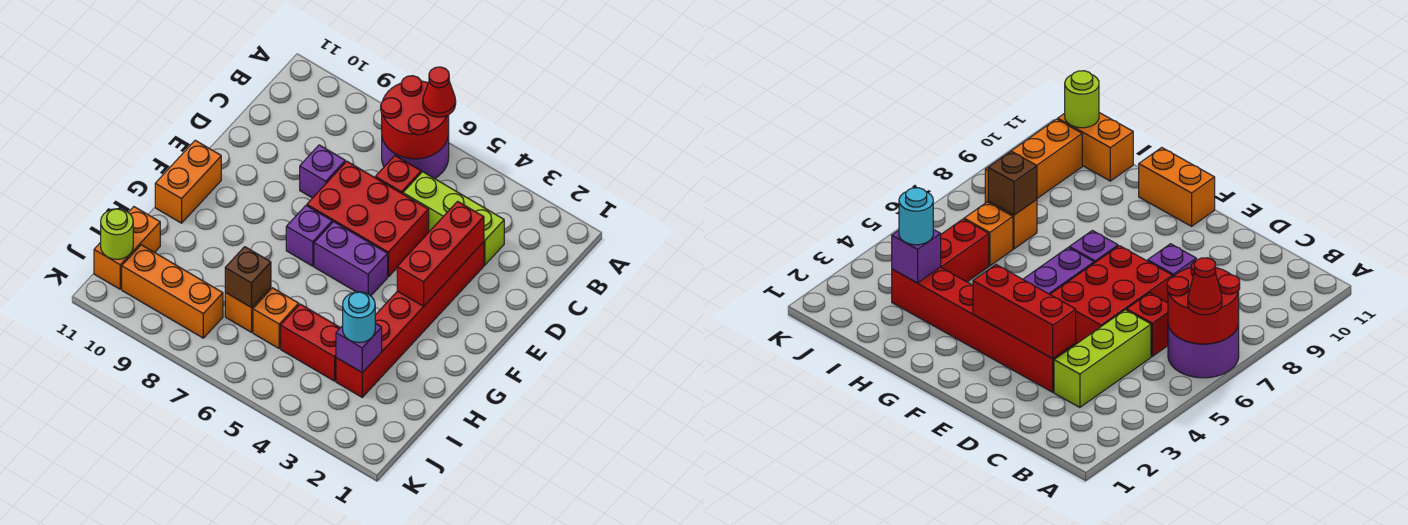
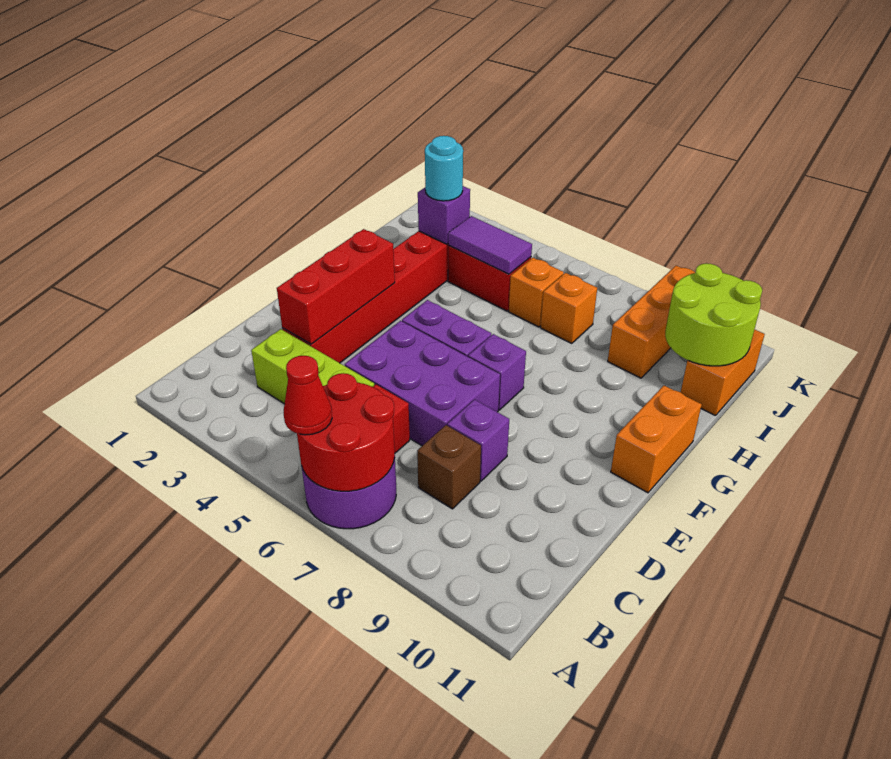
red brick D5:E7 level 1 -> purple brick D5:E7 level 1
none -> purple tile I4:I5 level 2
brown brick I7 level 2 -> brown brick C8 level 1
orange brick J8:J10 level 1 -> orange brick I9:K9 level 1
lime round brick J11 level 2 -> lime round brick I10:J11 level 2

